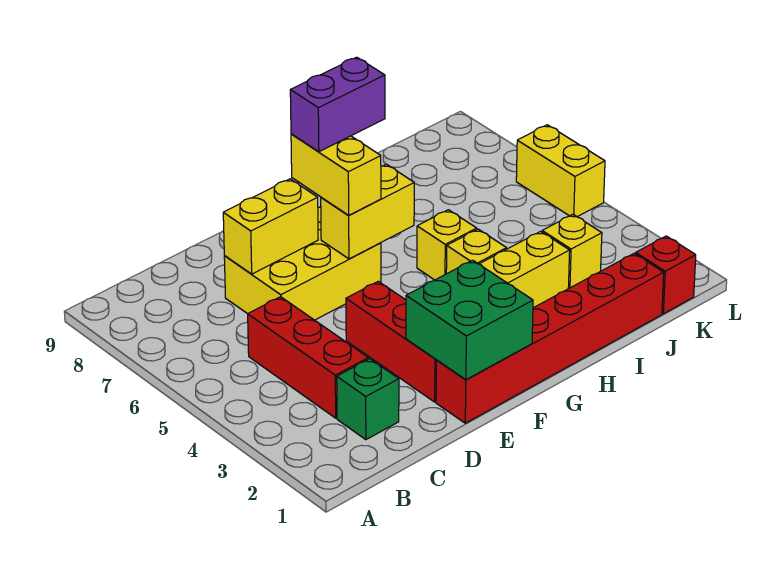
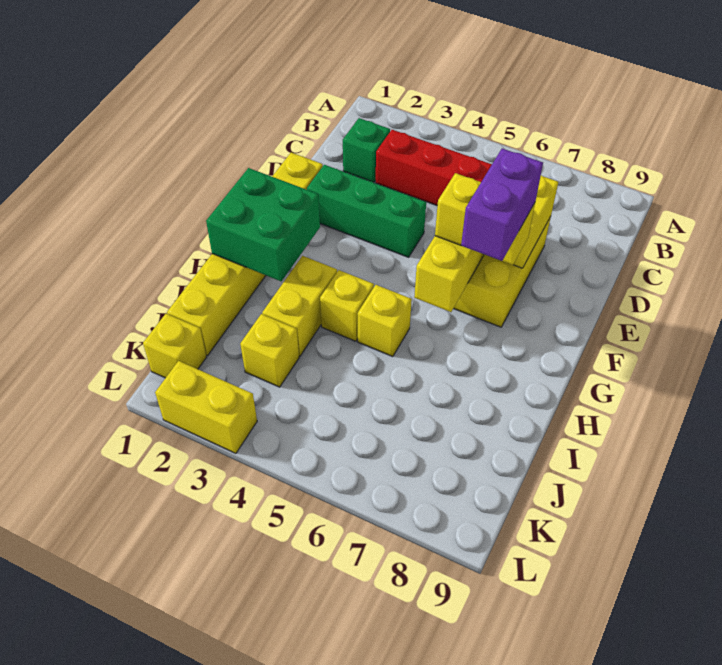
red brick E1:J1 level 1 -> yellow brick E1:J1 level 1
green brick E1:F2 level 2 -> green brick G1:H2 level 2
red brick E2:E4 level 1 -> green brick E2:E4 level 1
red brick K1 level 1 -> yellow brick K1 level 1
yellow brick L5:L6 level 1 -> yellow brick L2:L3 level 1

